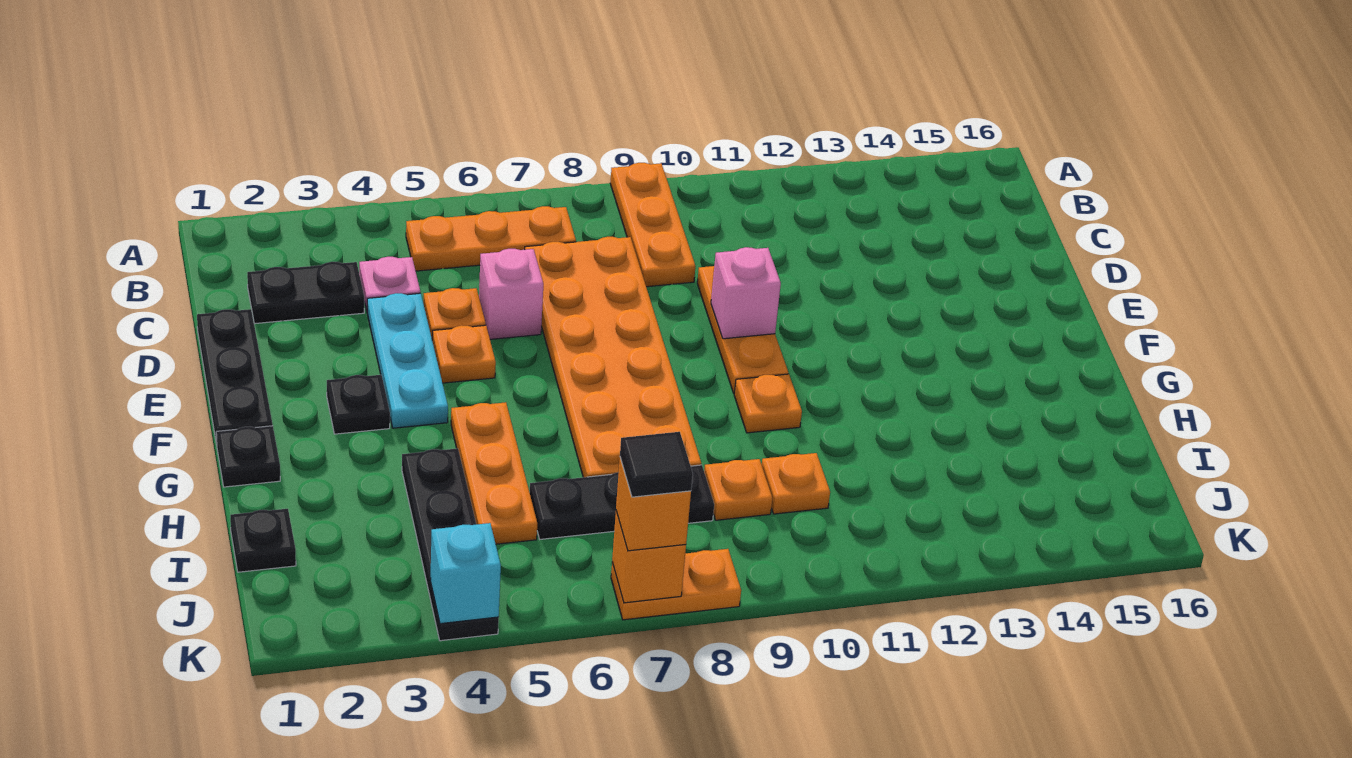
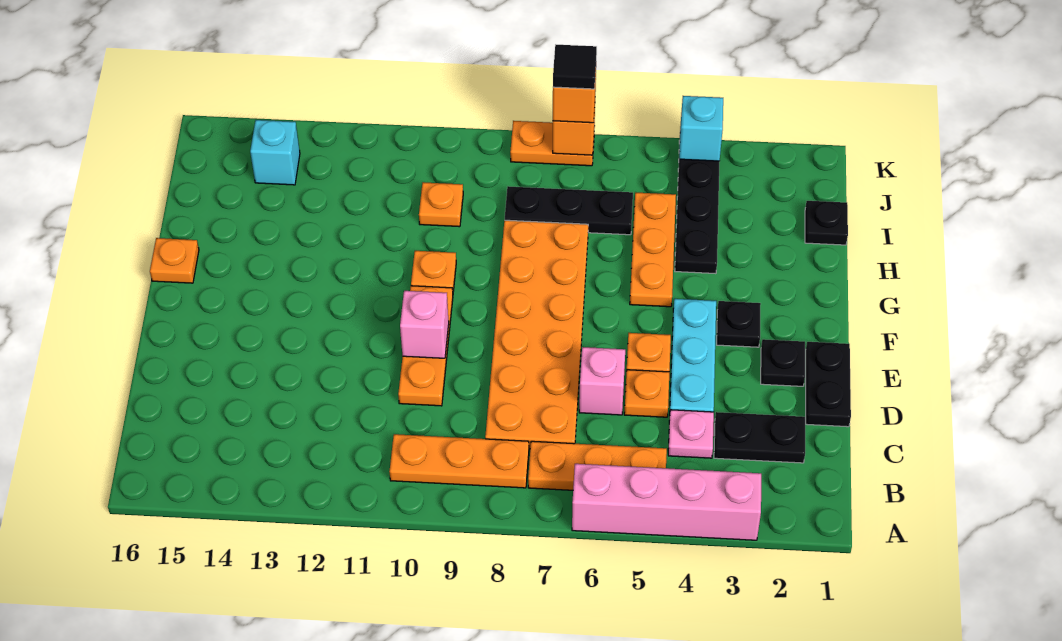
none -> pink brick A3:A6 level 1
orange plate A9:C9 level 1 -> orange plate B8:B10 level 1
black plate D1:F1 level 1 -> black plate D1:E1 level 1
black plate G1 level 1 -> black plate E2 level 1
orange plate I9 level 1 -> orange plate G16 level 1
none -> cyan brick J14 level 1

